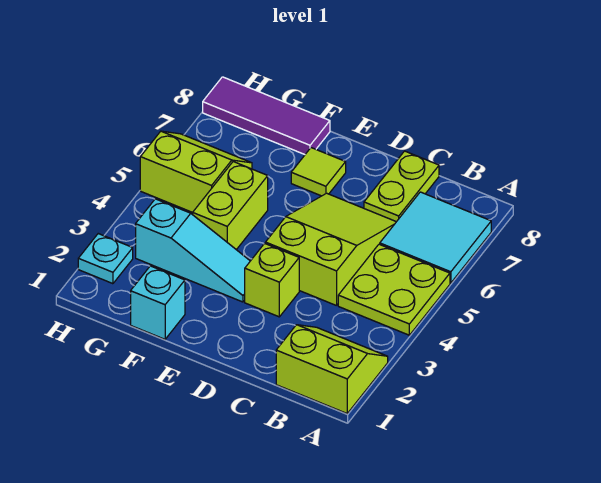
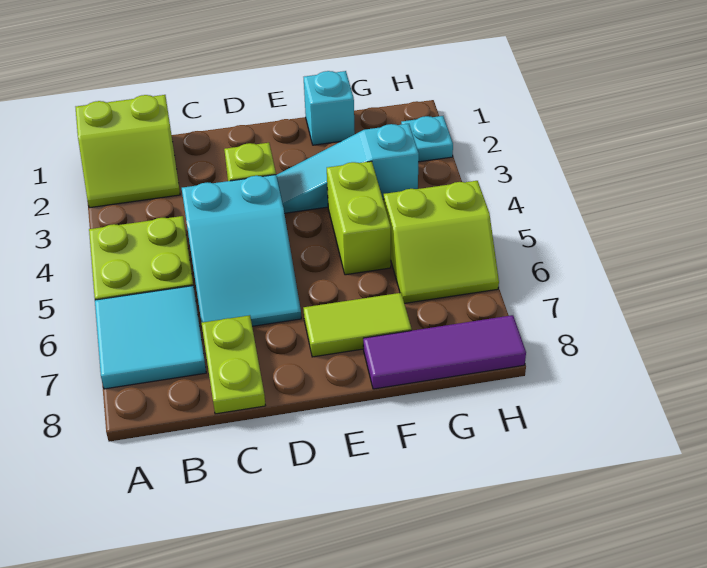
lime slope C4:D6 level 1 top 4 -> cyan slope C4:D6 level 1 top 4
lime tile E7 level 1 -> lime tile E7:F7 level 1

